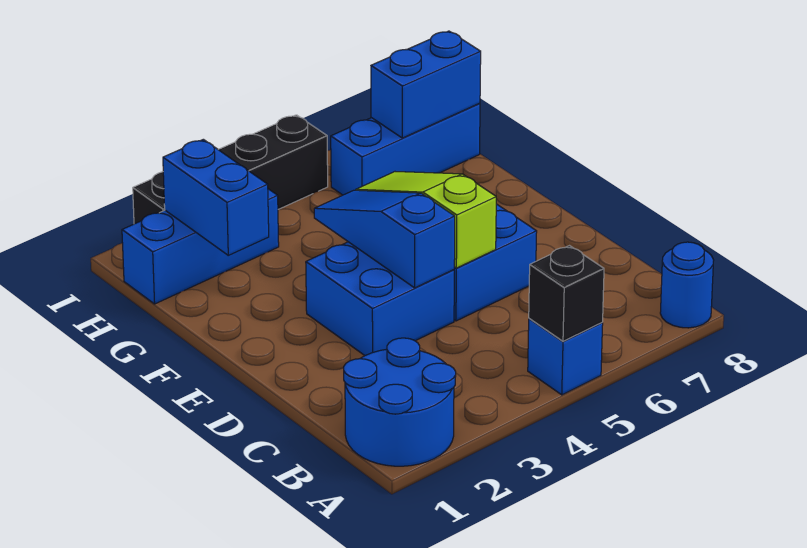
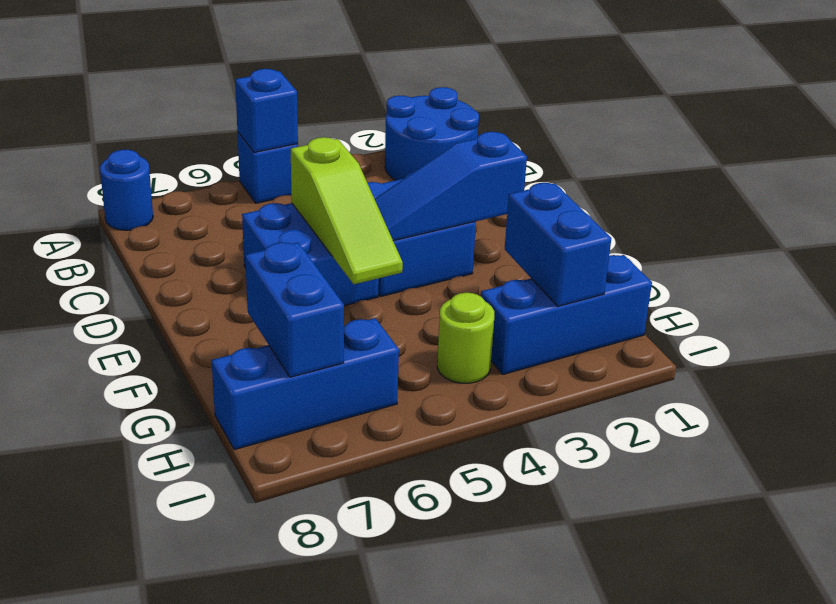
black brick A5 level 2 -> blue brick A5 level 2
blue slope D4:F4 level 2 top D -> blue slope E2:E4 level 2 top 2
none -> lime round brick H4 level 1
blue brick H7:H8 level 2 -> blue brick G7:H7 level 2
black brick I2:I5 level 1 -> none

